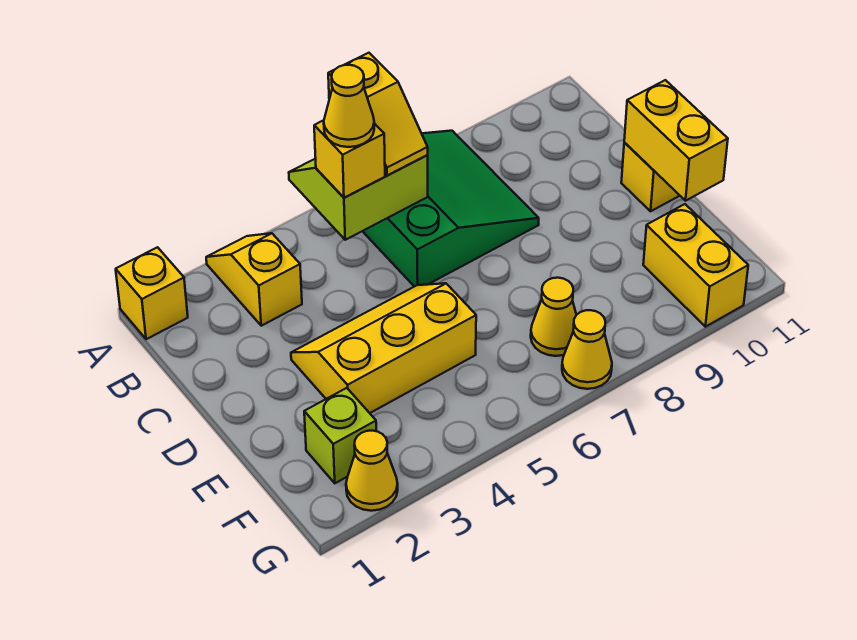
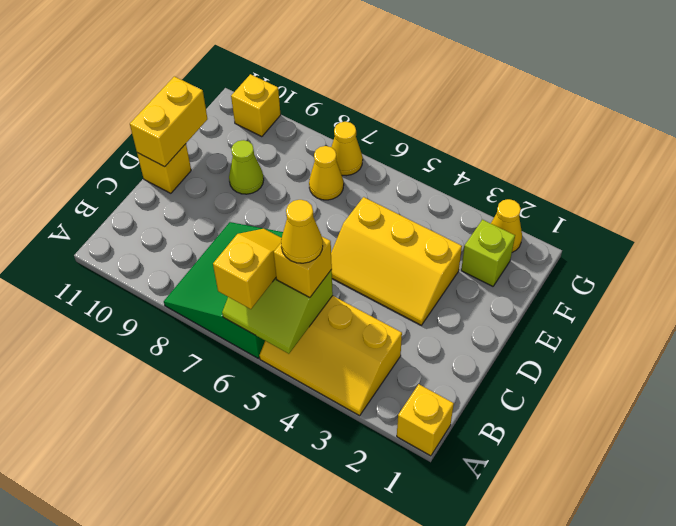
yellow slope A3:B3 level 1 top B -> yellow slope A3:B5 level 1 top B
none -> lime cone E9 level 1
yellow brick F10:G10 level 1 -> yellow brick G10 level 1

